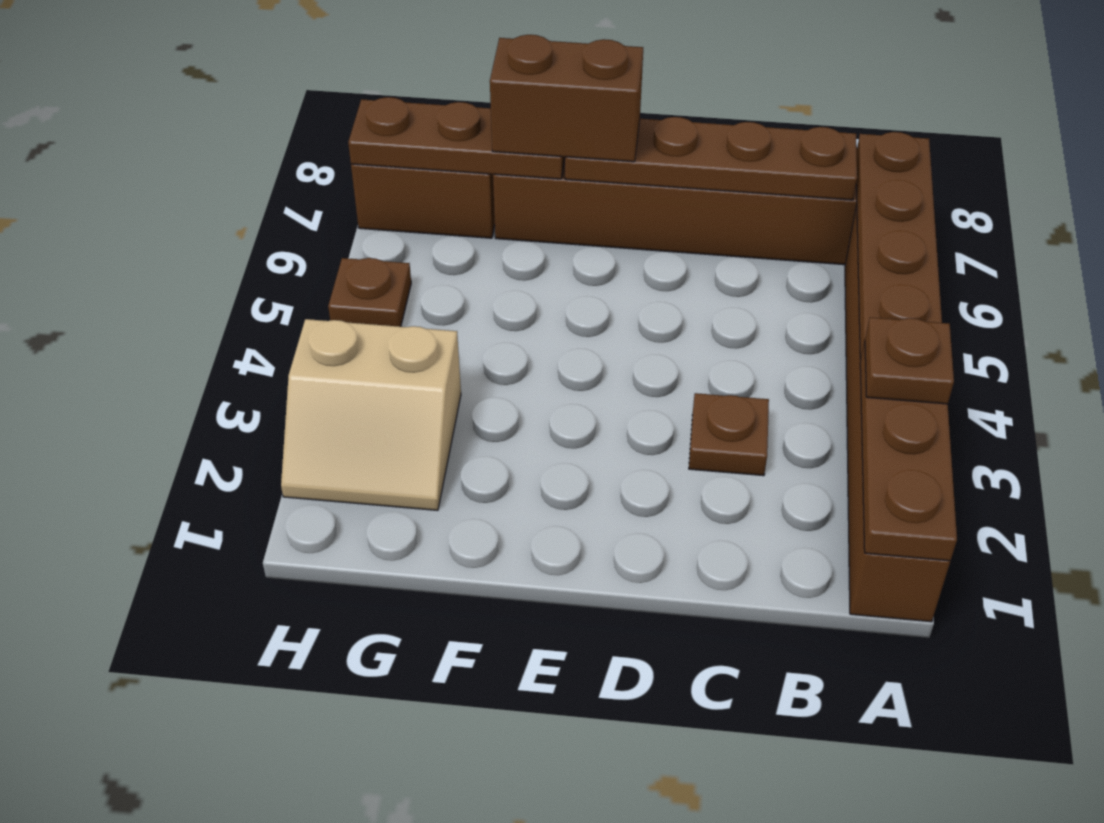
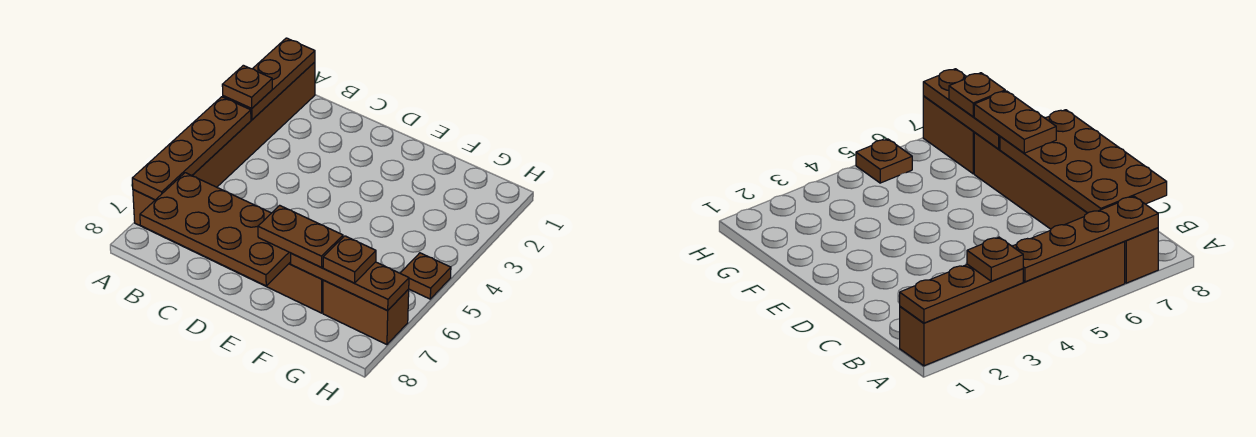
brown plate B7:E7 level 2 -> brown plate B7:E8 level 2
brown plate C3 level 1 -> brown plate G7 level 3
brown brick E7:F7 level 3 -> brown plate E7:F7 level 3
tan slope G2:H3 level 1 top 3 -> none

